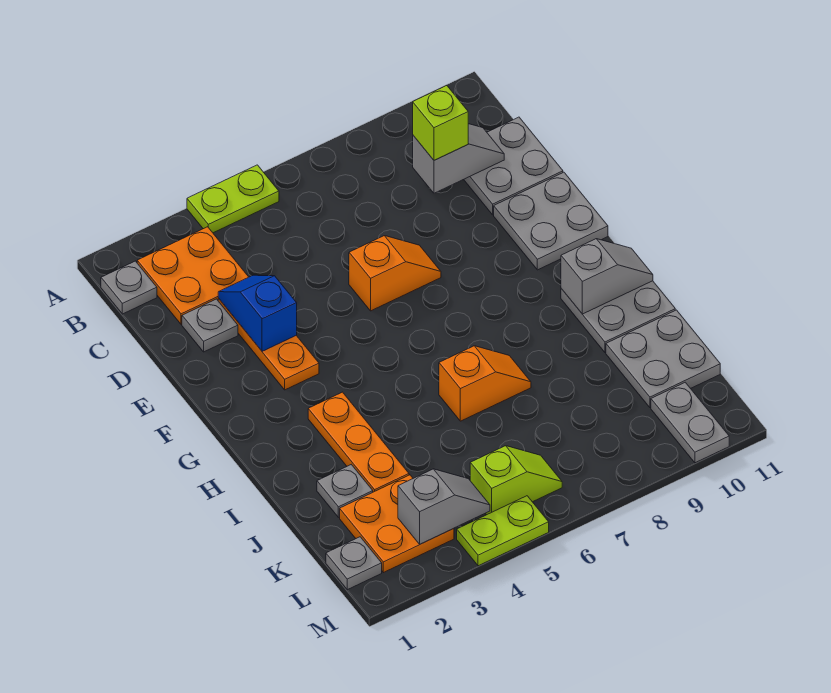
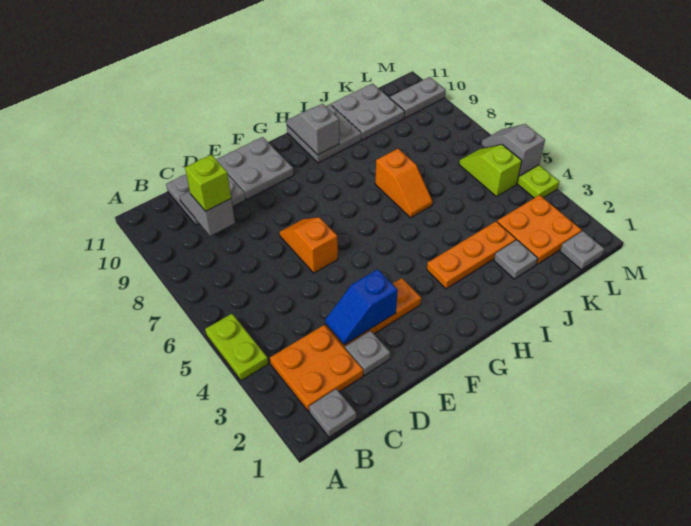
orange slope I6:I7 level 1 top 6 -> orange slope I6:I7 level 1 top 7
grey slope L3:L4 level 2 top 3 -> grey slope M5:M6 level 2 top 5

